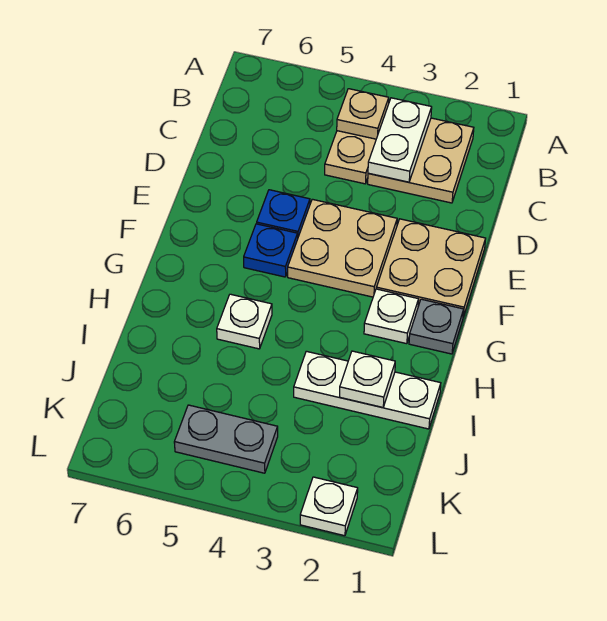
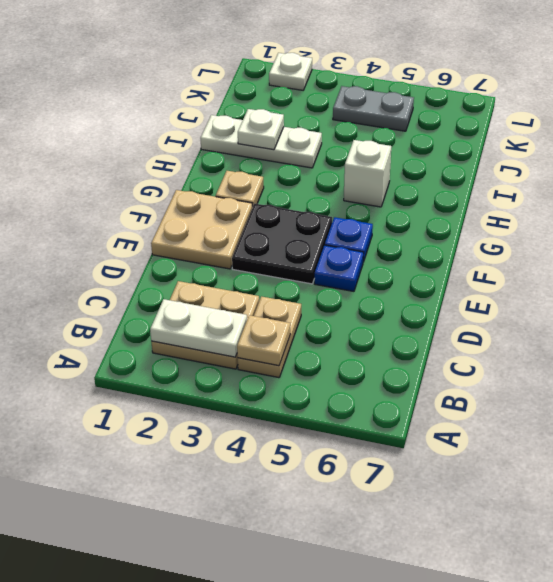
white plate B3:C3 level 2 -> white plate B2:B3 level 2
tan plate E3:F4 level 1 -> black plate E3:F4 level 1
grey plate G1 level 1 -> none
white plate G2 level 1 -> tan plate G2 level 1
white plate H5 level 1 -> white brick H5 level 1

